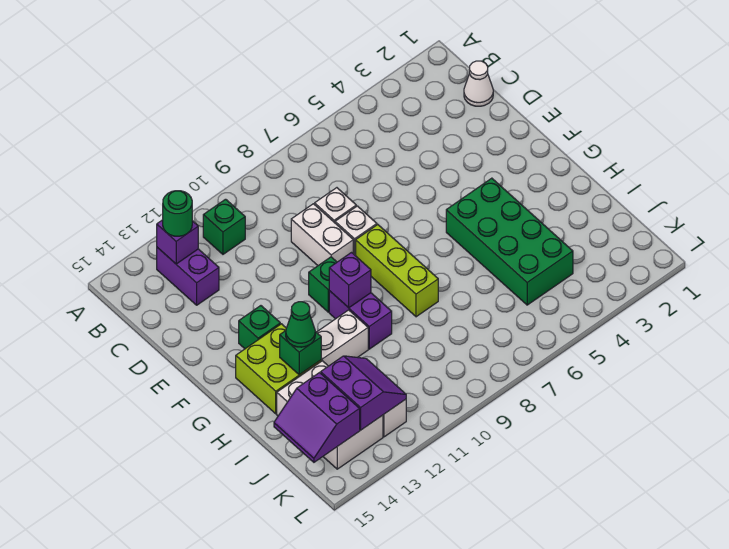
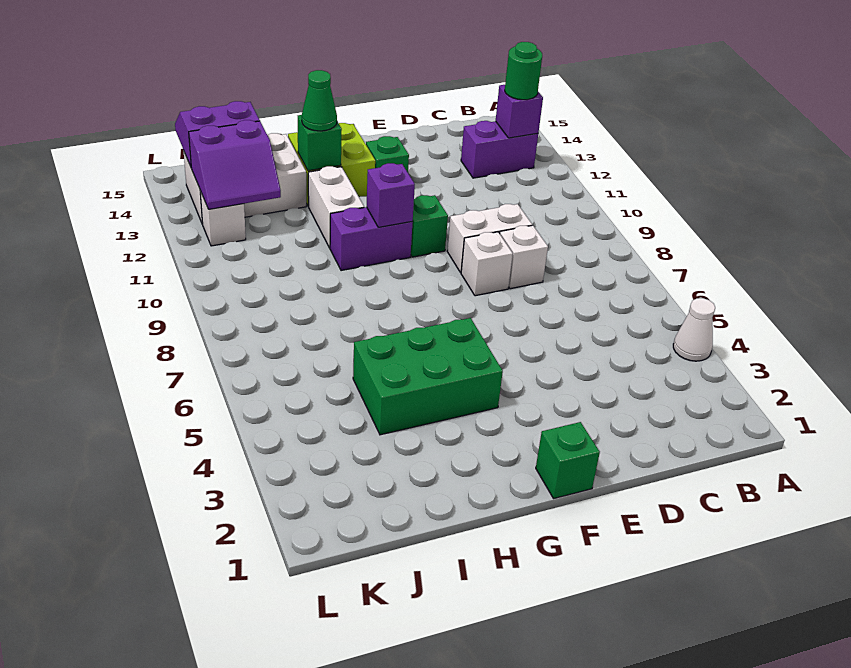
green brick B11 level 1 -> green brick F1 level 1
white cone C1 level 1 -> white cone A4 level 1
lime brick F8:H8 level 1 -> none
green brick G4:J5 level 1 -> green brick G4:I5 level 1

